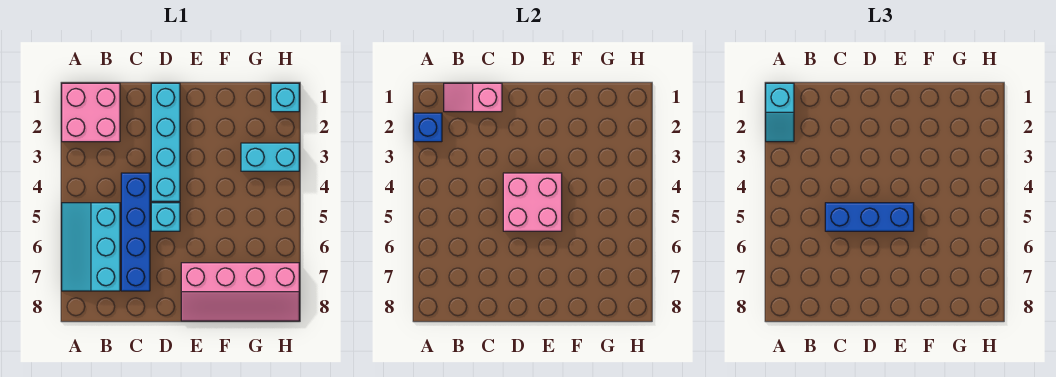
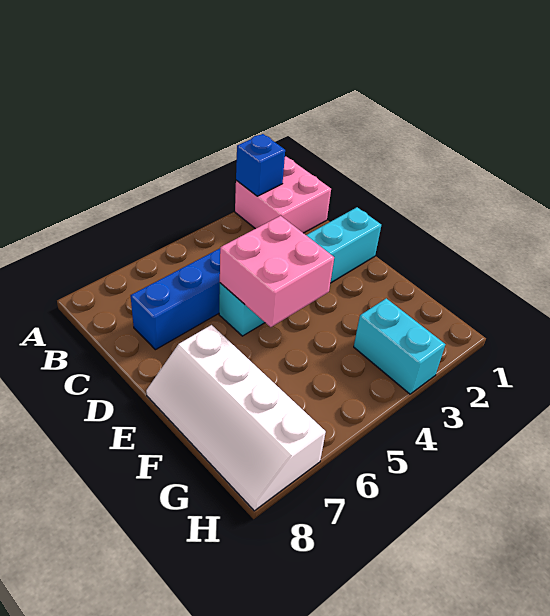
cyan slope A1:A2 level 3 top 1 -> none
cyan slope A5:B7 level 1 top B -> none
pink slope B1:C1 level 2 top C -> none
blue brick C5:E5 level 3 -> none
pink slope E7:H8 level 1 top 7 -> white slope E7:H8 level 1 top 7
cyan brick H1 level 1 -> none

